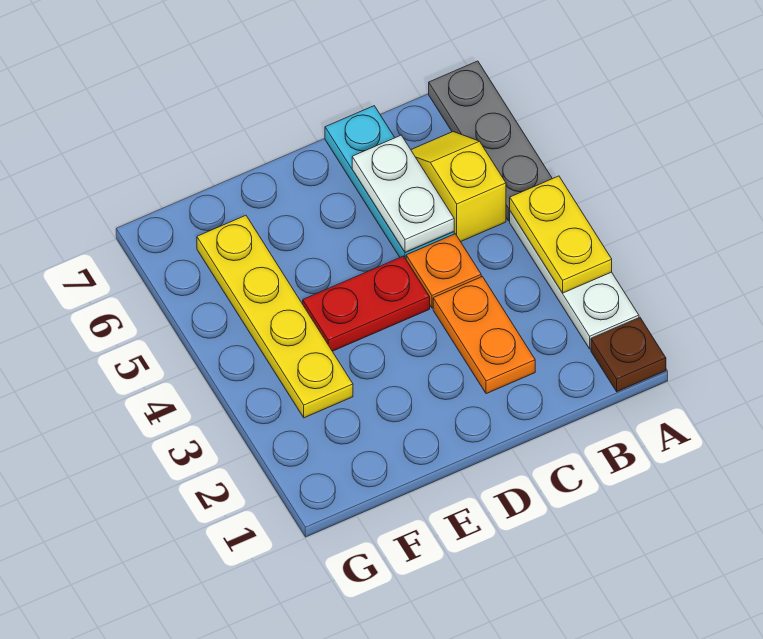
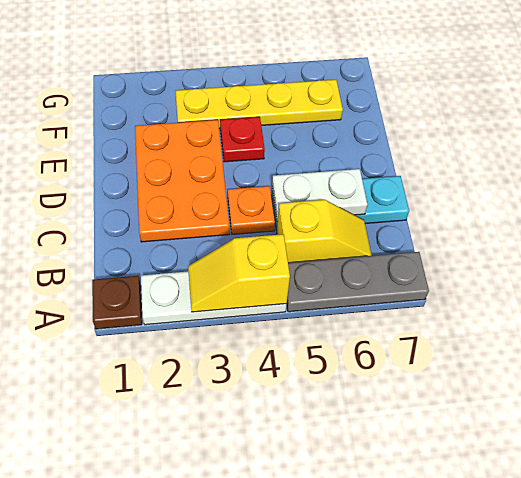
yellow plate A3:A4 level 2 -> yellow slope A3:A4 level 2 top 4
orange plate C2:C3 level 1 -> orange plate C2:E3 level 1
red plate D4:E4 level 1 -> red plate E4 level 1

